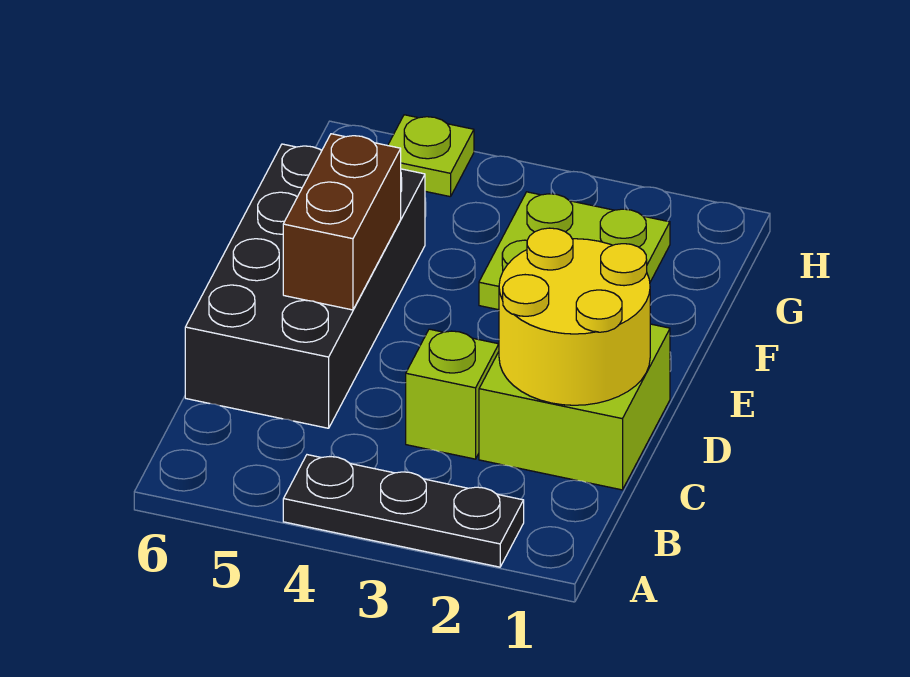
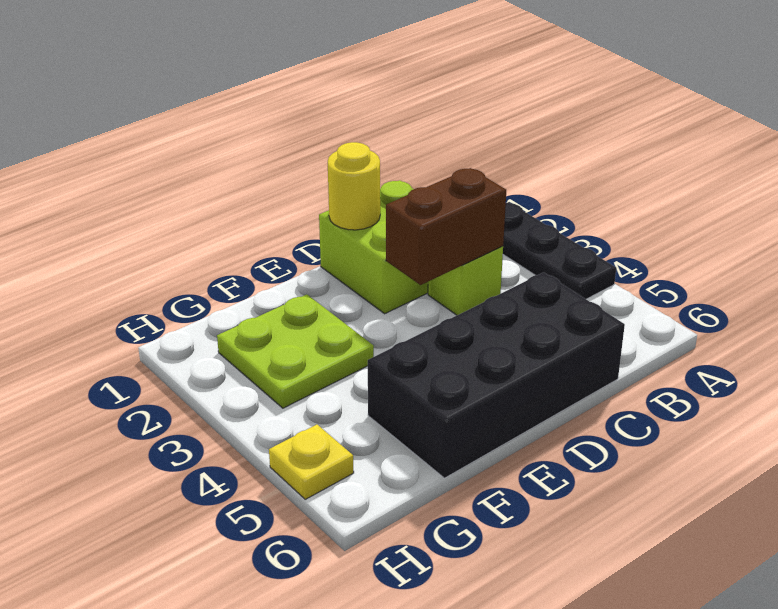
yellow round brick C1:D2 level 2 -> yellow round brick D1 level 2
brown brick D5:E5 level 2 -> brown brick C3:D3 level 2
lime plate H5 level 1 -> yellow plate H5 level 1

